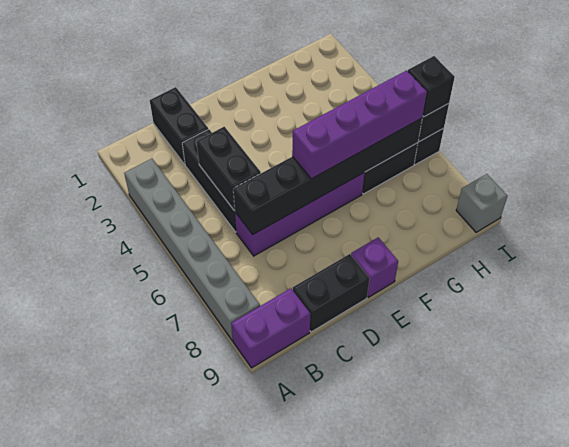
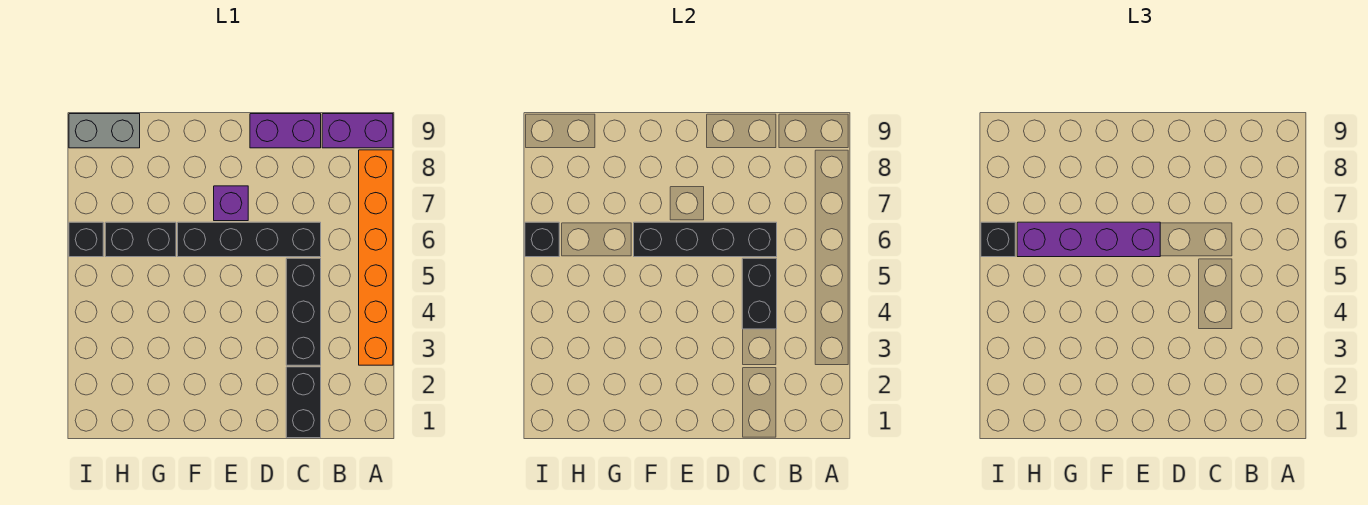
grey brick A3:A8 level 1 -> orange brick A3:A8 level 1
purple brick C6:F6 level 1 -> black brick C6:F6 level 1
black brick C6:H6 level 2 -> black brick C6:F6 level 2
black brick C9:D9 level 1 -> purple brick C9:D9 level 1
purple brick E9 level 1 -> purple brick E7 level 1
grey brick I9 level 1 -> grey brick H9:I9 level 1

